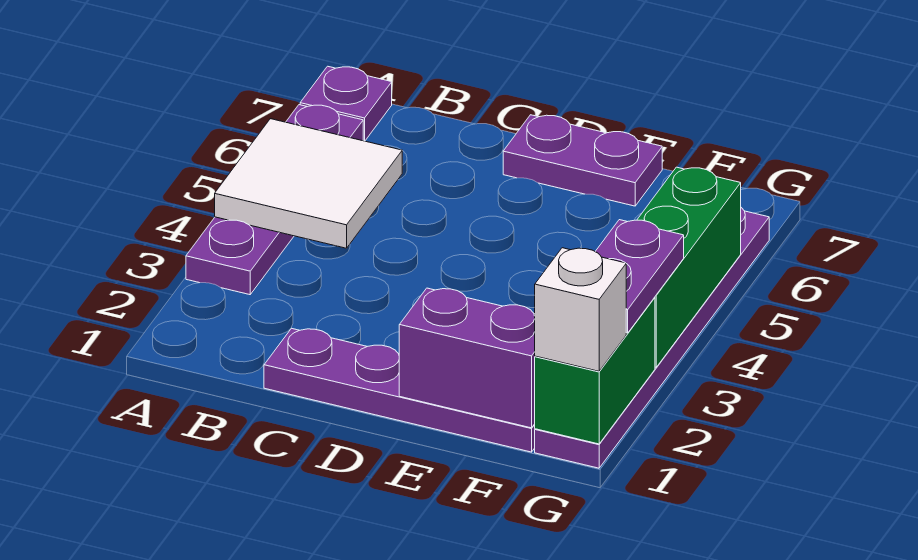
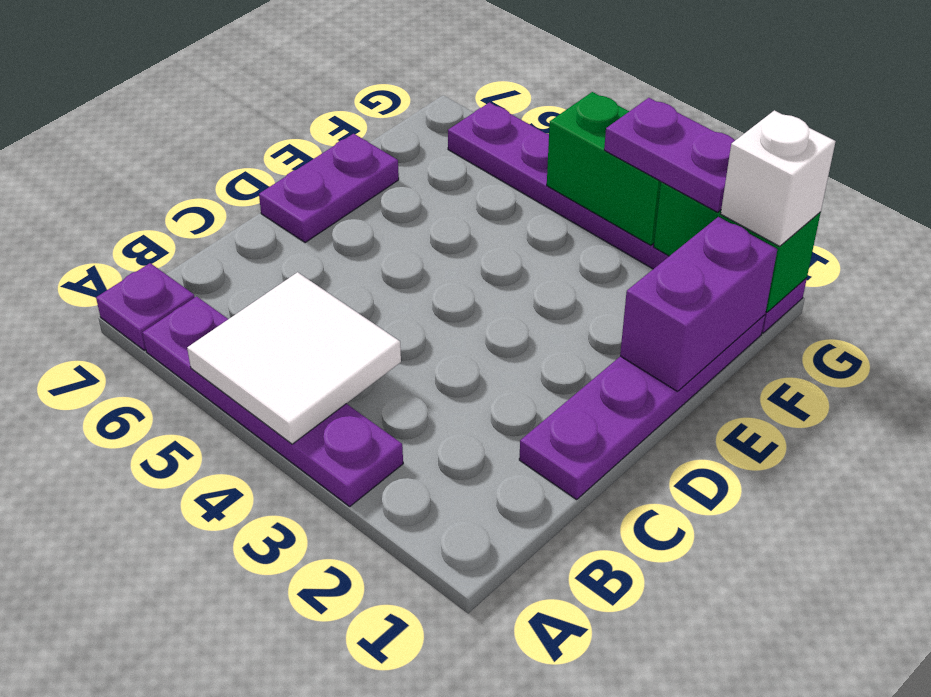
green brick G3:G5 level 2 -> green brick G3:G4 level 2

